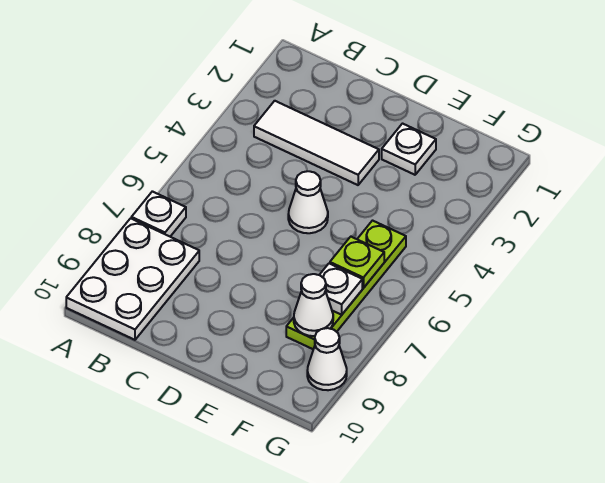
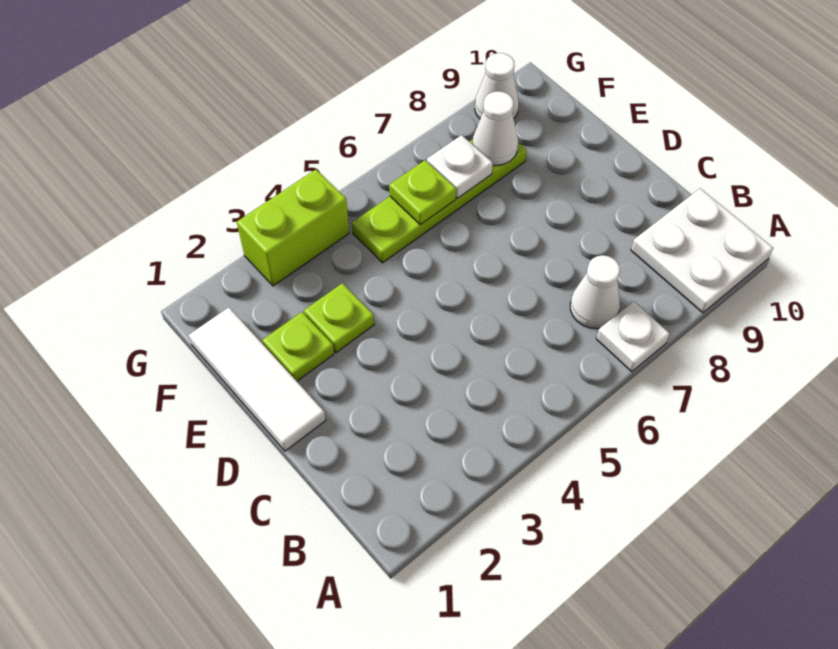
white plate A8:B10 level 1 -> white plate A9:B10 level 1
white tile B3:D3 level 1 -> white tile D1:F1 level 1
white cone D5 level 1 -> white cone B7 level 1
white plate E2 level 1 -> lime plate E2 level 1
none -> lime plate E3 level 1
none -> lime brick G3:G4 level 1

